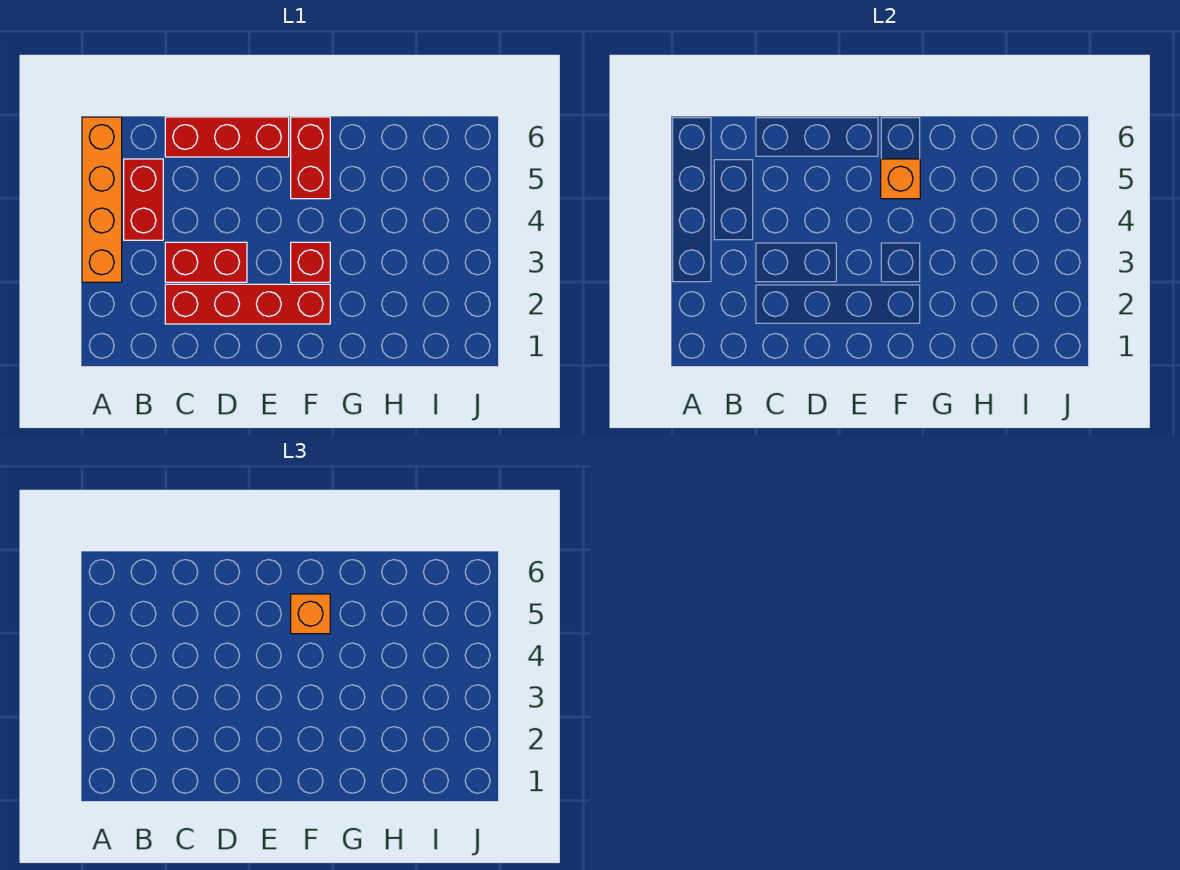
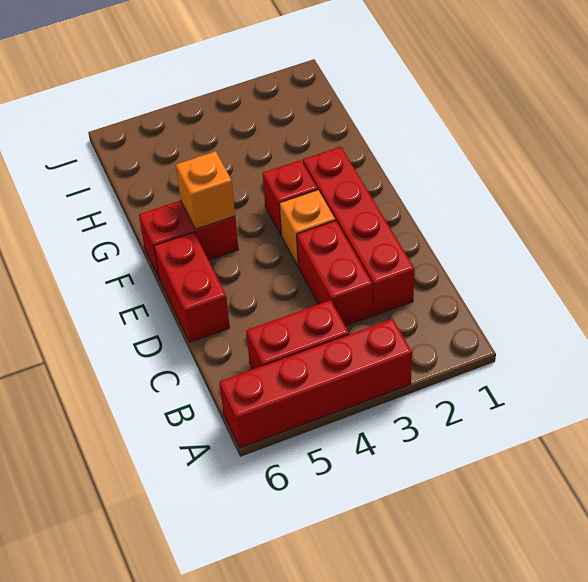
orange brick A3:A6 level 1 -> red brick A3:A6 level 1
red brick C6:E6 level 1 -> red brick D6:E6 level 1
orange brick F5 level 3 -> orange brick E3 level 1

